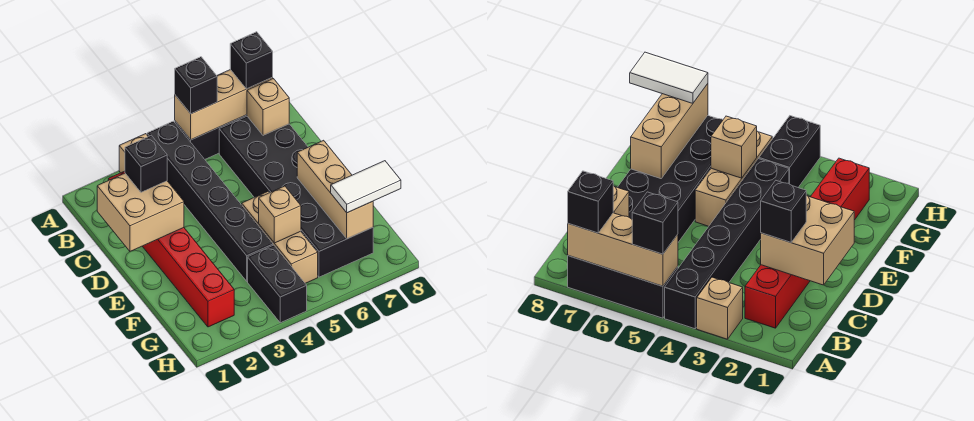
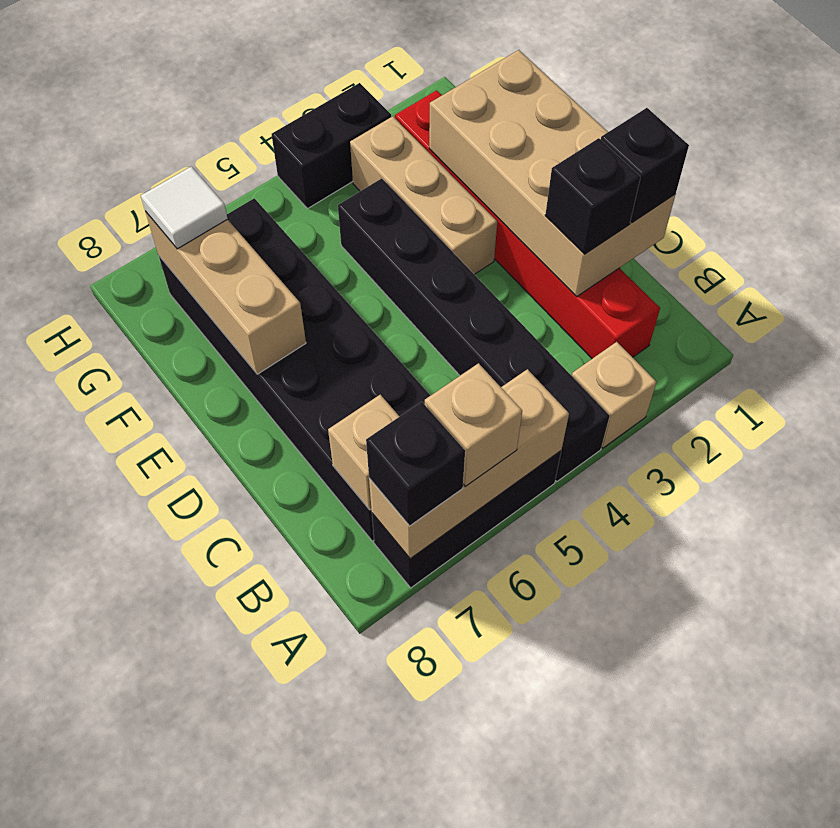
black brick A5 level 3 -> black brick C1 level 3
tan brick C1:D2 level 2 -> tan brick C1:F2 level 2
tan brick E5:G5 level 1 -> tan brick E3:G3 level 1
tan brick F5 level 2 -> tan brick A6 level 3
black brick G4:H4 level 1 -> black brick H3:H4 level 1
white tile G7:G8 level 3 -> white tile G7 level 3

